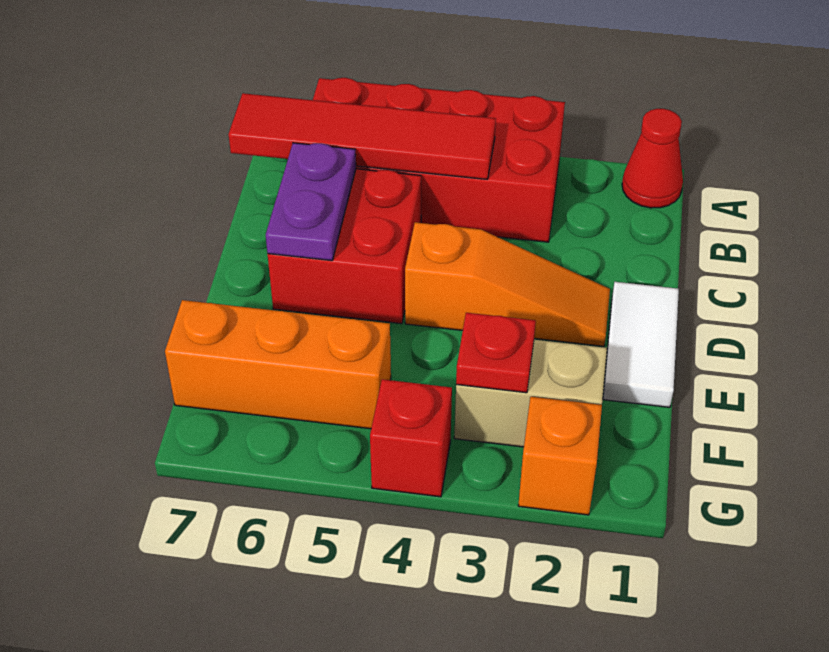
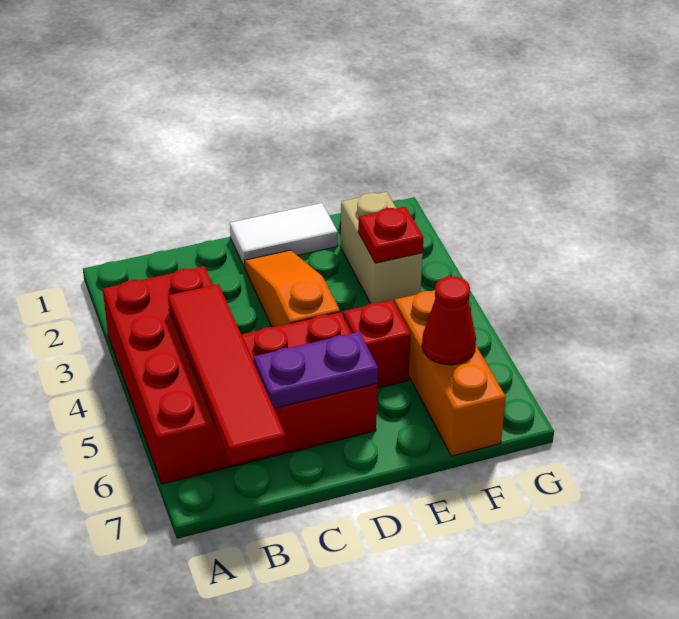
red cone A1 level 1 -> red cone F6 level 2
orange brick G2 level 1 -> none
red brick G4 level 1 -> red brick E5 level 1

